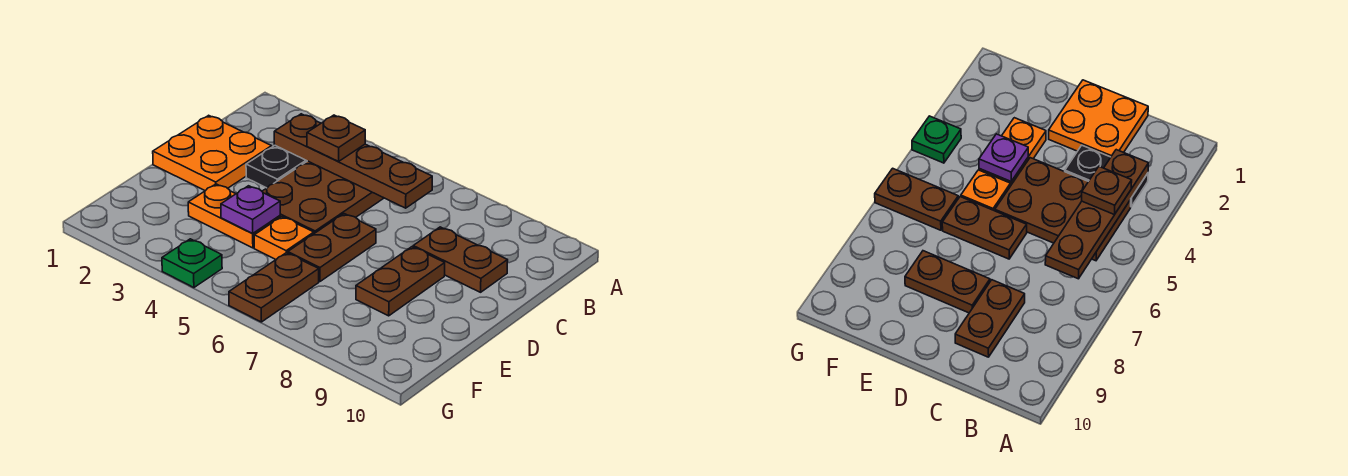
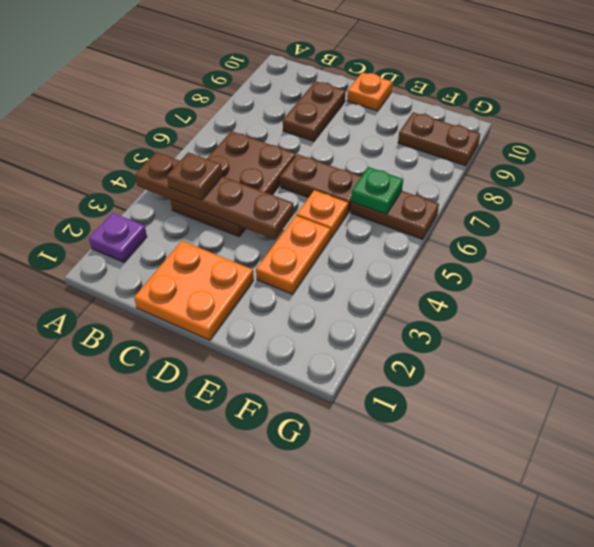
black plate B3:C3 level 1 -> none
brown plate B3:B6 level 2 -> brown plate A4:D4 level 2
brown plate B4:D5 level 1 -> brown plate B4:C6 level 1
brown plate D8:E8 level 1 -> brown plate F9:G9 level 1
none -> orange plate D10 level 1
purple plate E4 level 2 -> purple plate A2 level 1
green plate G4 level 1 -> green plate F6 level 2

